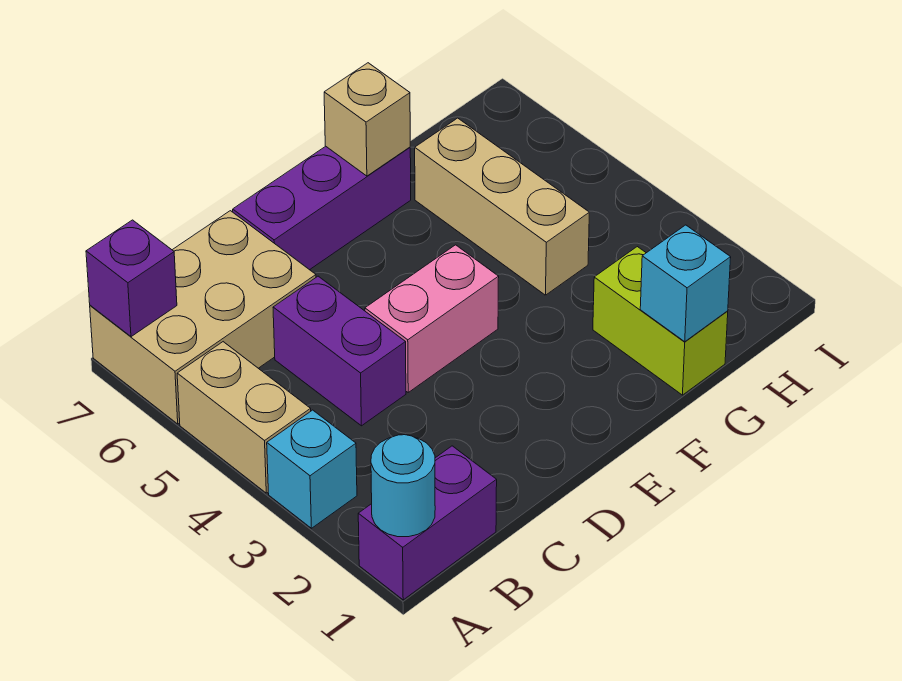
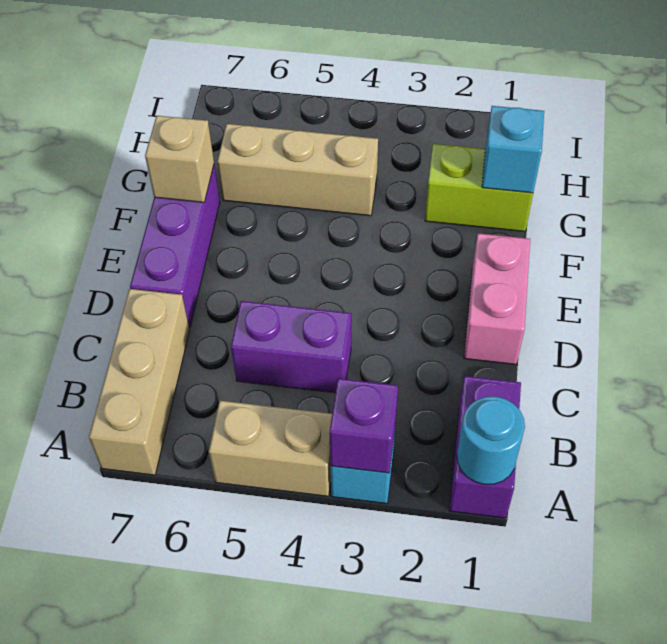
tan brick A6:C7 level 1 -> tan brick A7:C7 level 1
purple brick A7 level 2 -> purple brick A3 level 2
pink brick D4:E4 level 1 -> pink brick D1:E1 level 1

